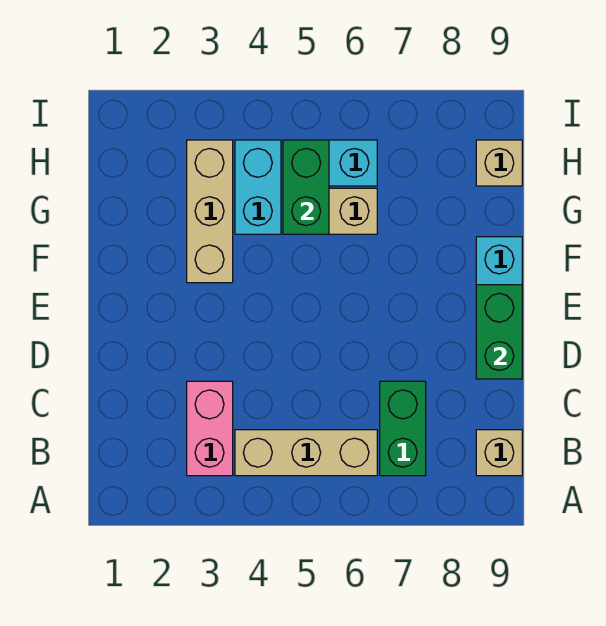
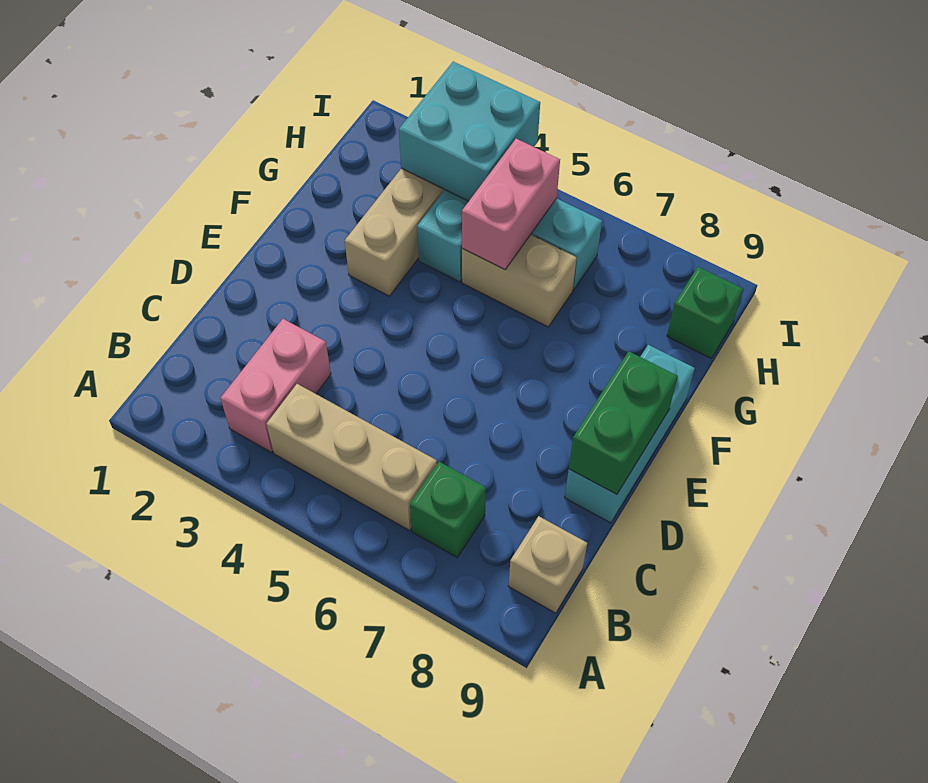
green brick B7:C7 level 1 -> green brick B7 level 1
green brick G5:H5 level 2 -> pink brick G5:H5 level 2
none -> cyan brick H3:I4 level 2
tan brick H9 level 1 -> green brick H9 level 1

